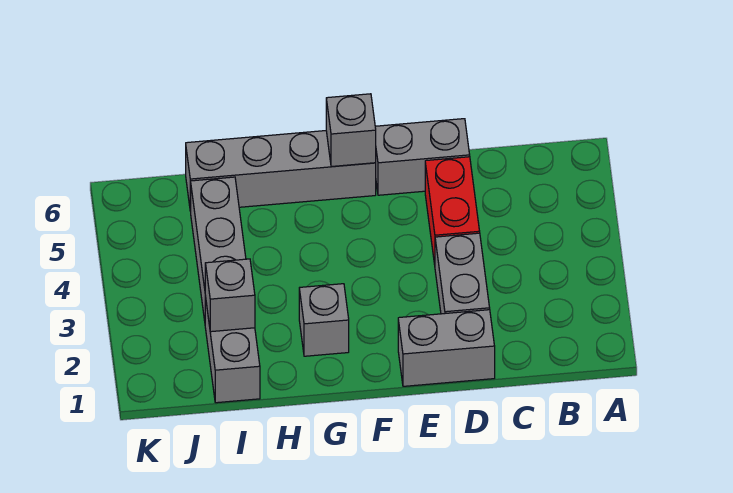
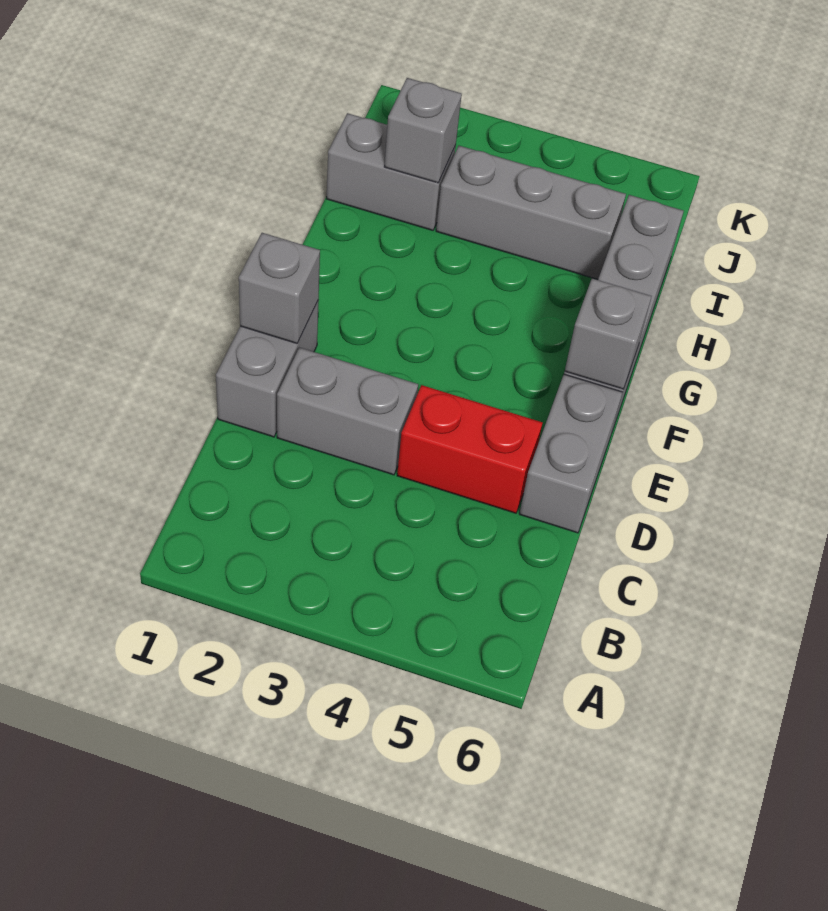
grey brick G2 level 1 -> grey brick E1 level 2

